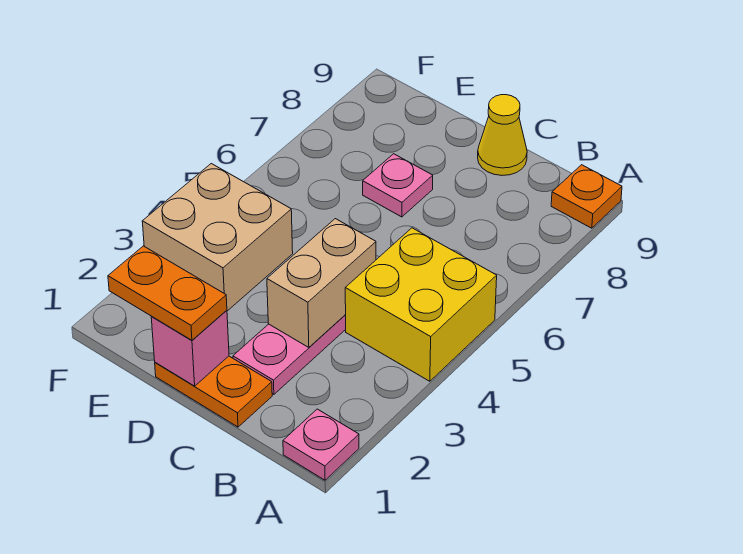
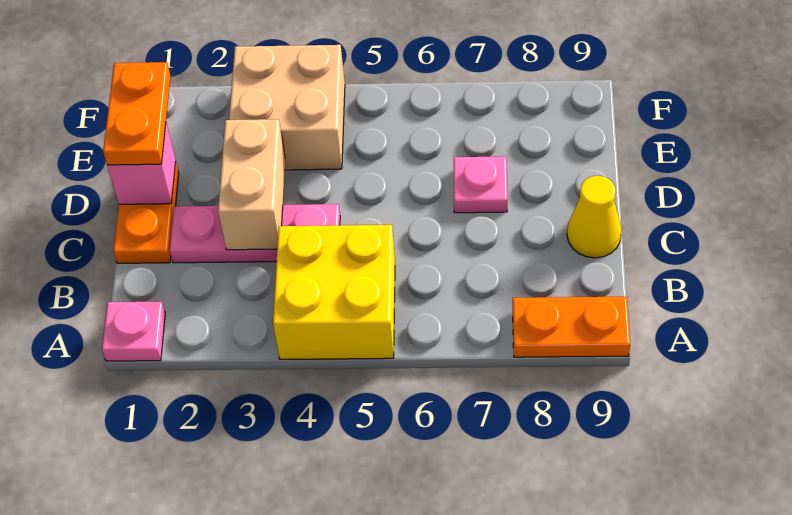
orange plate A9 level 1 -> orange plate A8:A9 level 1
tan brick C3:C4 level 2 -> tan brick C3:D3 level 2

